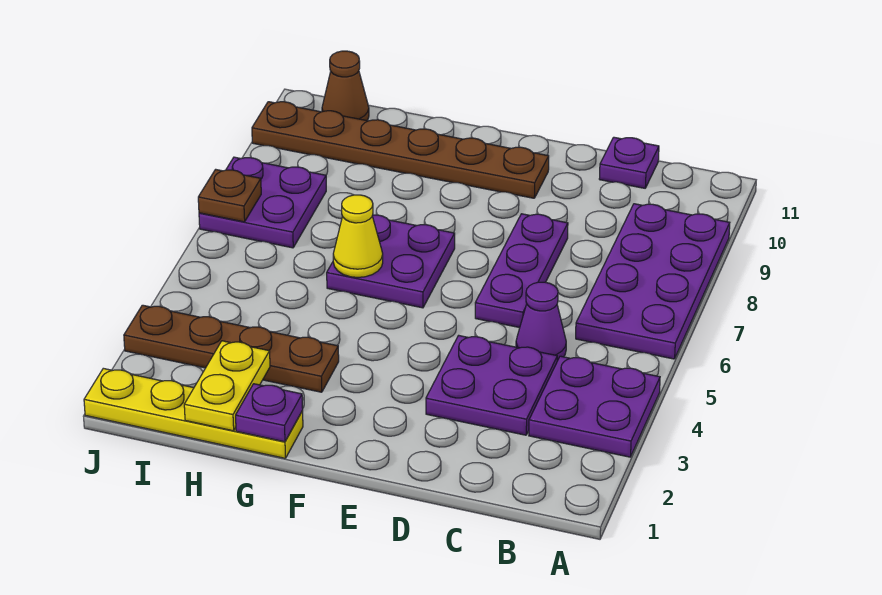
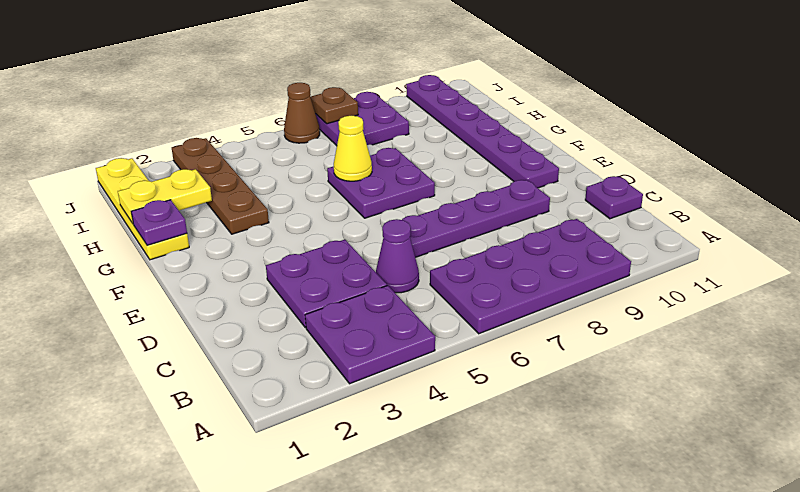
purple plate D6:D8 level 1 -> purple plate D6:D9 level 1
brown plate E10:J10 level 1 -> purple plate E10:J10 level 1
brown cone I11 level 1 -> brown cone J6 level 1

